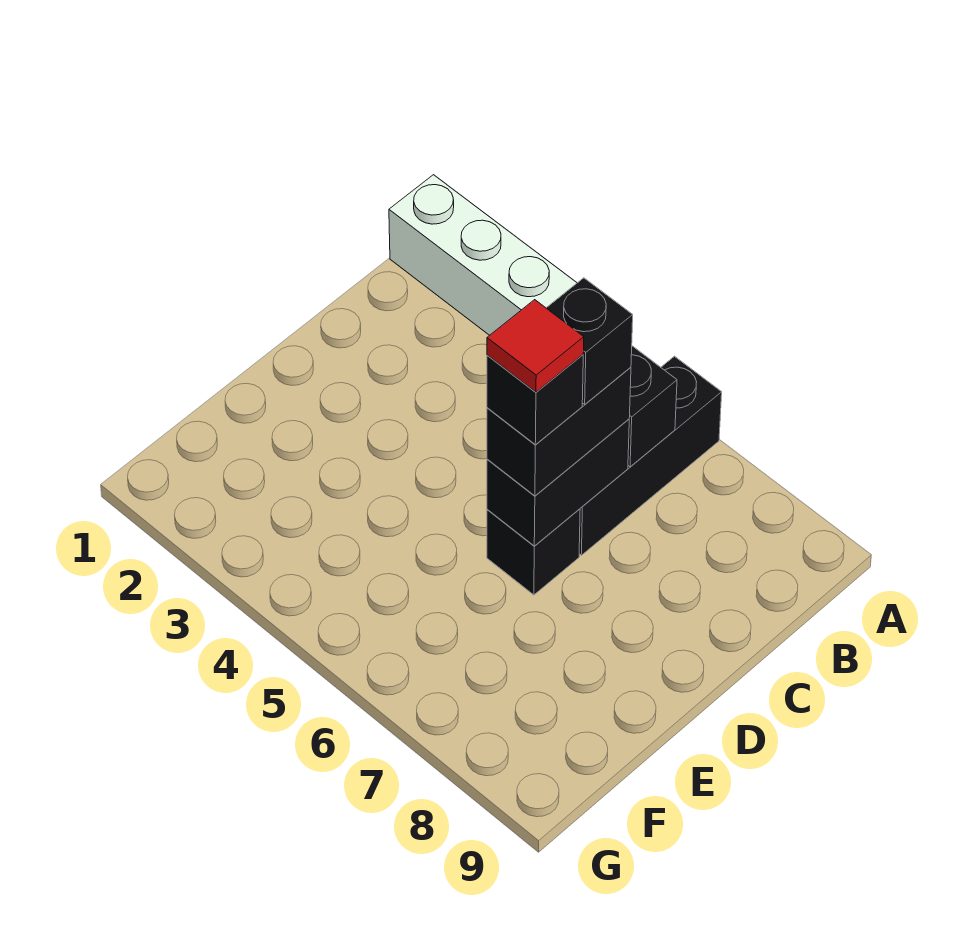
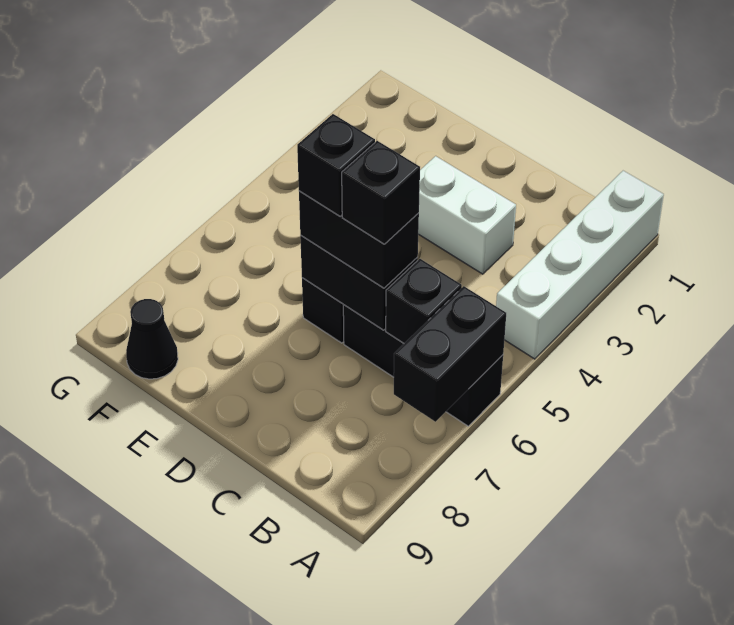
none -> black brick A6:A7 level 2
none -> white brick C3:D3 level 1
red tile D6 level 5 -> none
none -> black cone F9 level 1

